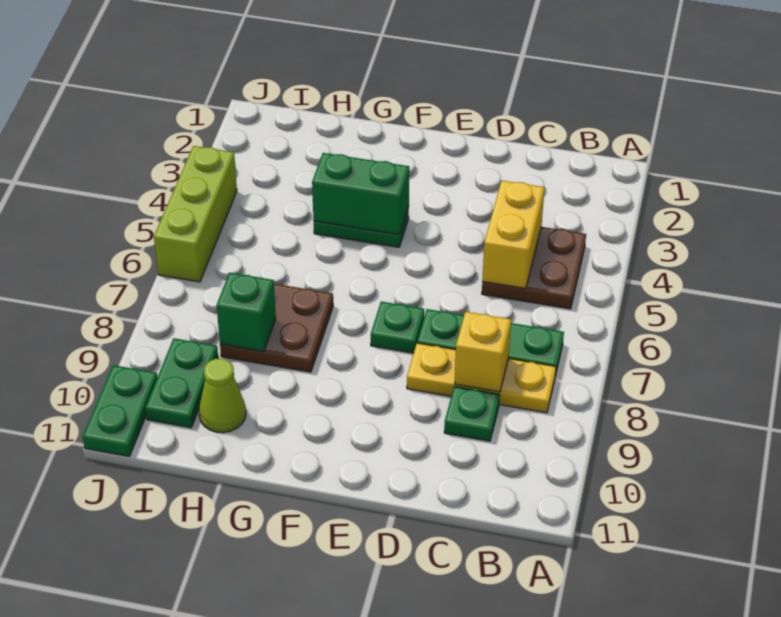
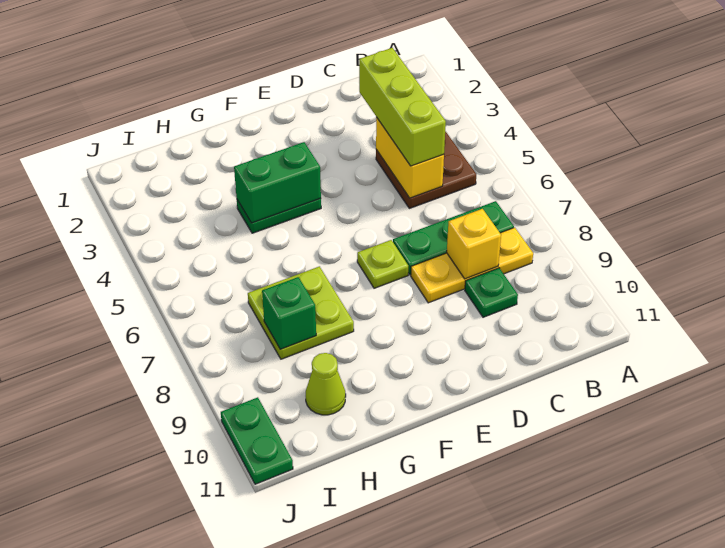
green plate E7 level 1 -> lime plate E7 level 1
brown plate G7:H8 level 1 -> lime plate G7:H8 level 1
green plate I9:I10 level 1 -> none
lime brick J4:J6 level 1 -> lime brick C3:C5 level 3

